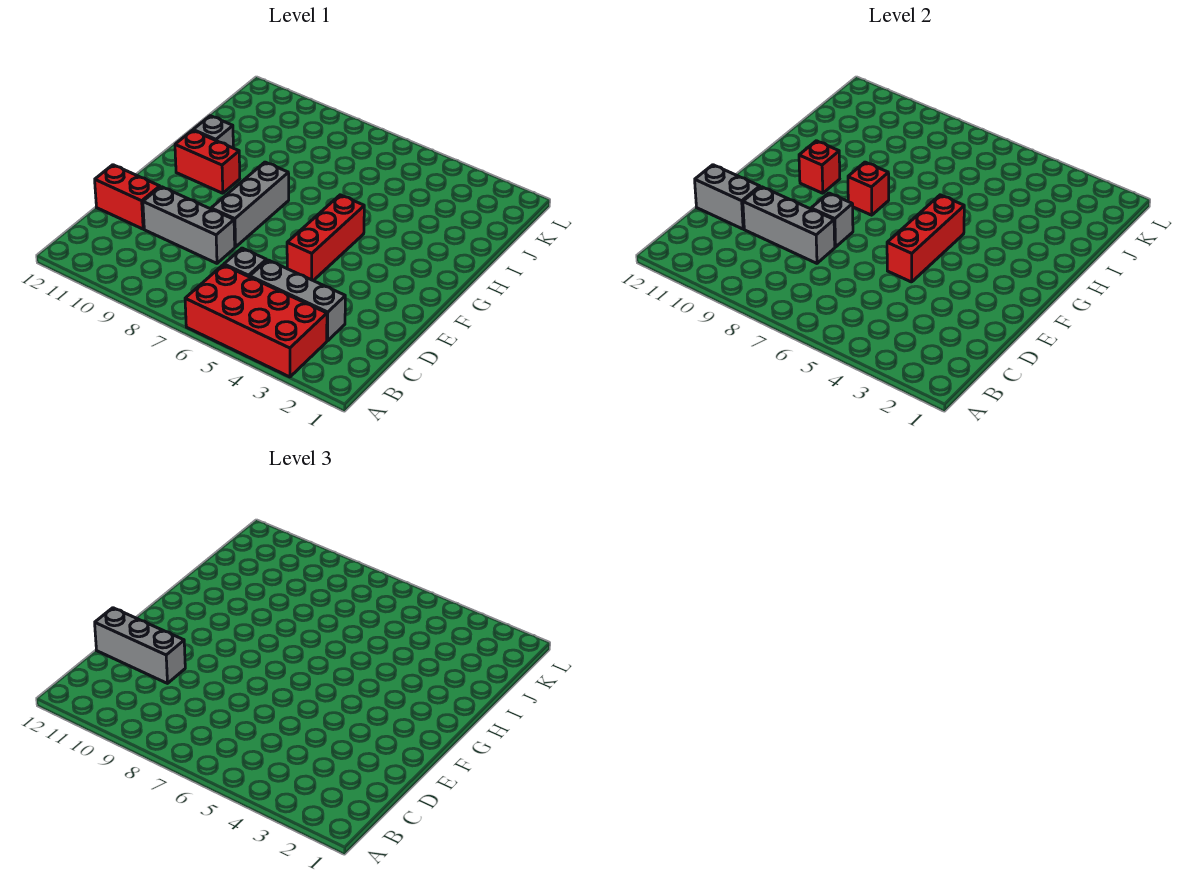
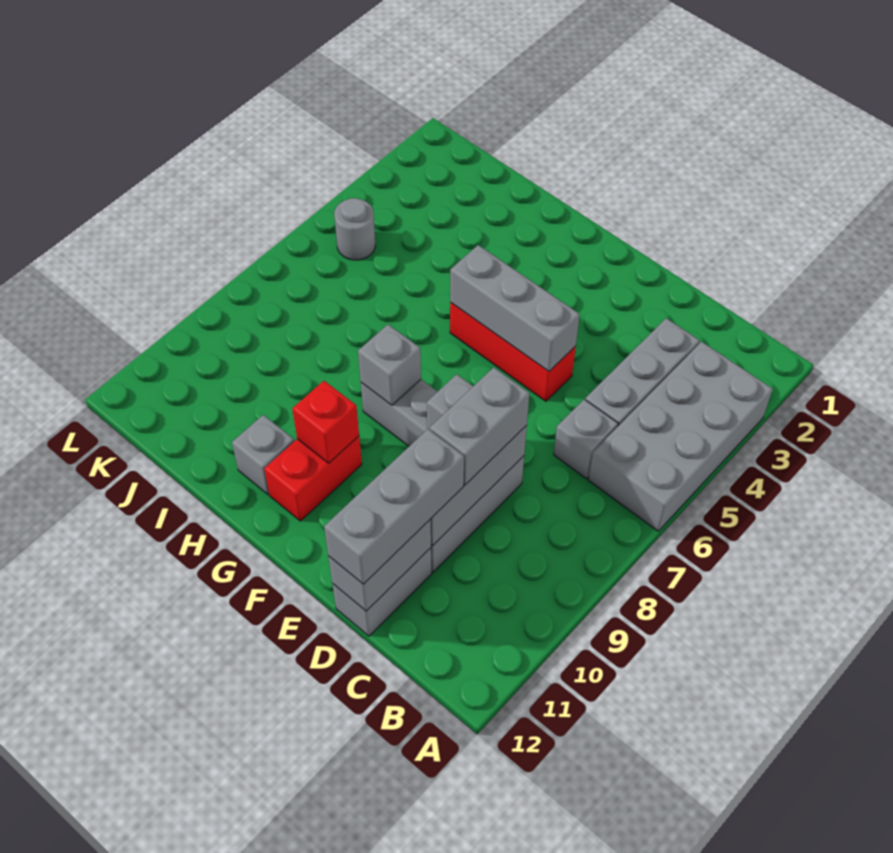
red brick A3:B6 level 1 -> grey brick A3:B6 level 1
none -> grey brick D8:D9 level 3
red brick D11:D12 level 1 -> grey brick D11:D12 level 1
red brick E5:G5 level 2 -> grey brick E5:G5 level 2
red brick G8 level 2 -> grey brick G8 level 2
none -> grey round brick K5 level 1

